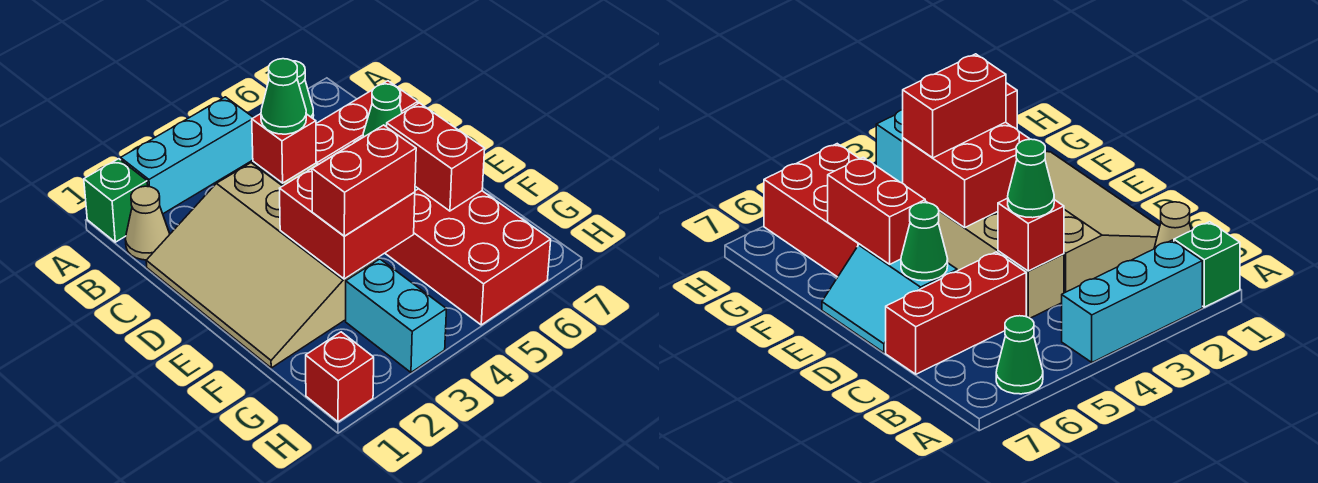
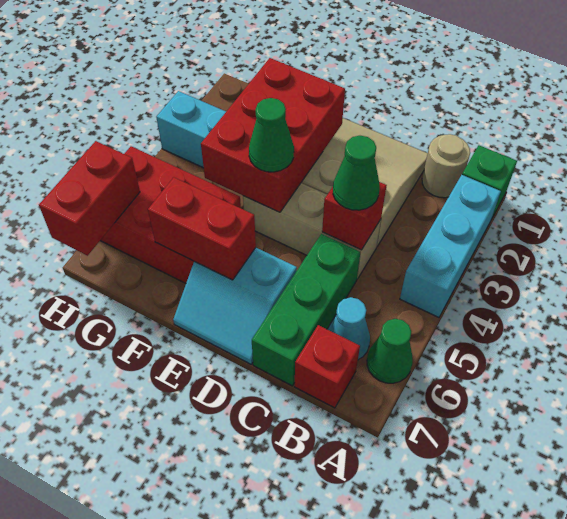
tan cone B1 level 1 -> tan round brick B1 level 1
none -> cyan cone B6 level 1
red brick C5:C7 level 1 -> green brick C5:C7 level 1
green cone D6 level 2 -> green cone E4 level 3
red brick E3:F4 level 2 -> red brick E2:F4 level 2
red brick F3:F4 level 3 -> red brick H6:H7 level 2
red brick H1 level 1 -> red brick B7 level 1

